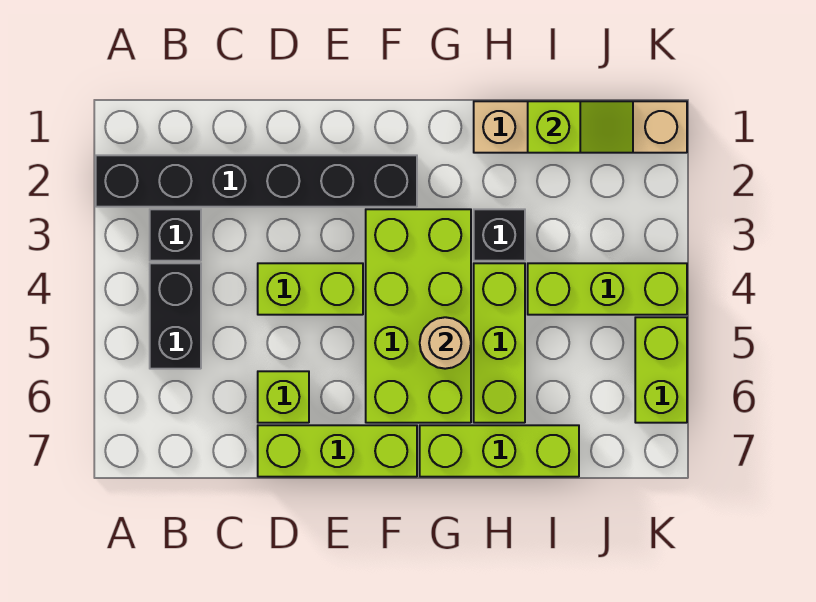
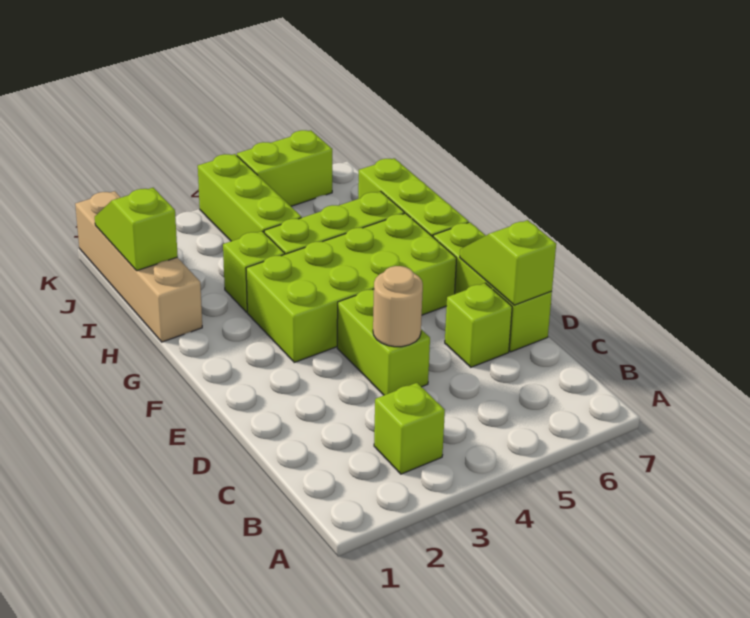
black brick A2:F2 level 1 -> none
black brick B3 level 1 -> lime brick B3 level 1
black brick B4:B5 level 1 -> none
none -> lime slope D7:E7 level 2 top D
tan round brick G5 level 2 -> tan round brick D4 level 2
black brick H3 level 1 -> lime brick H3 level 1

